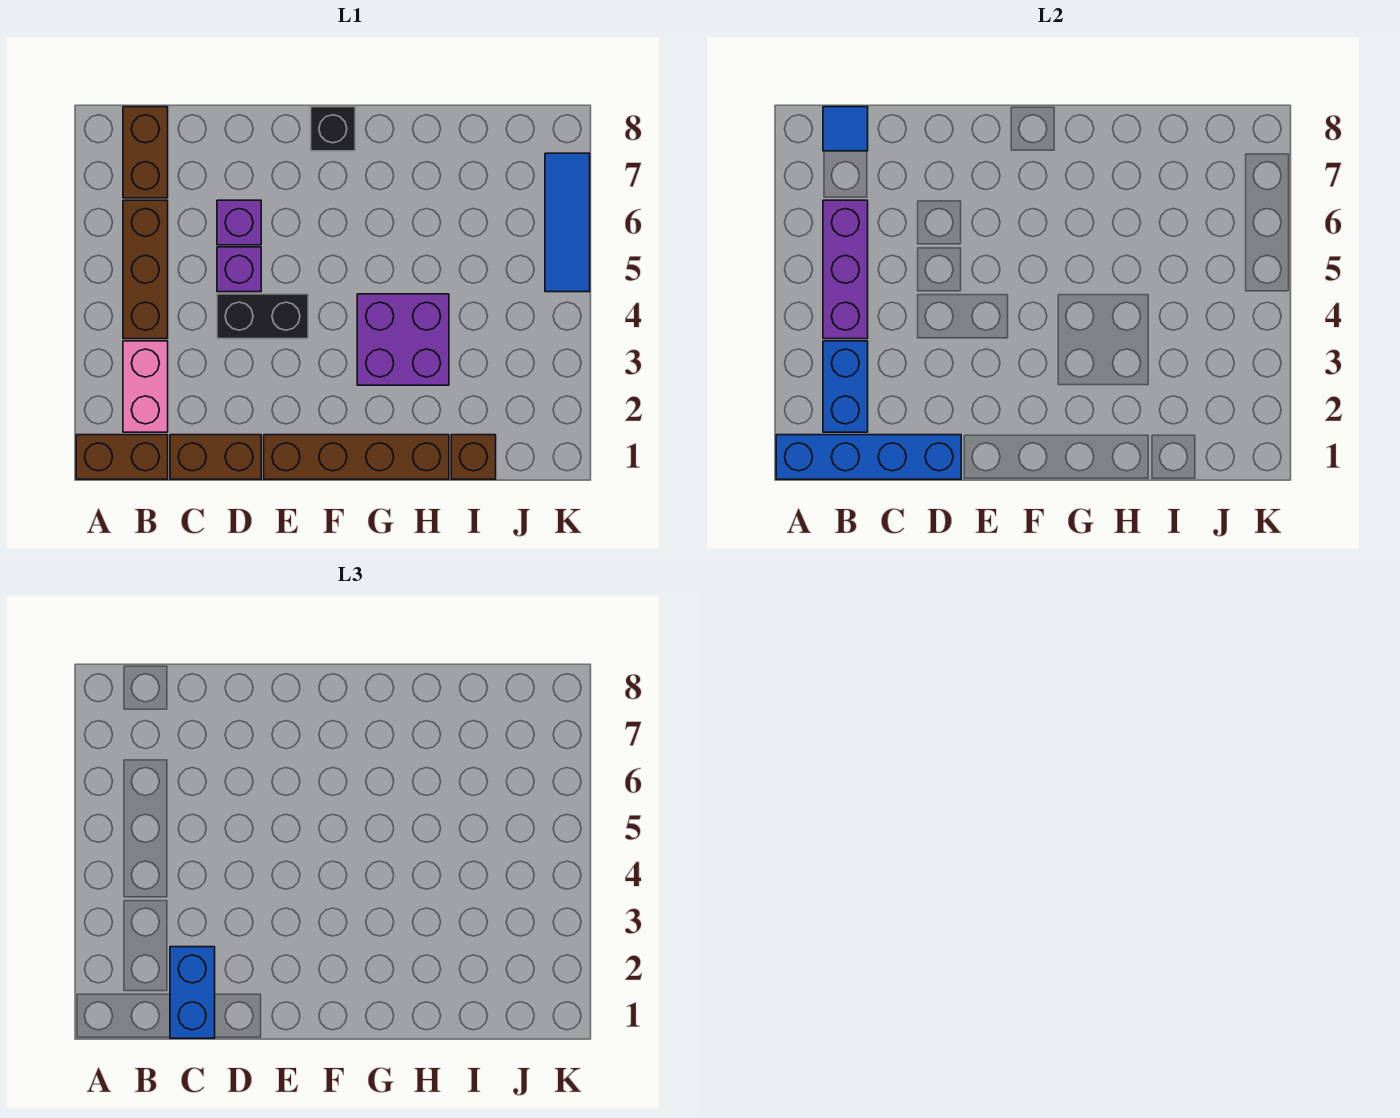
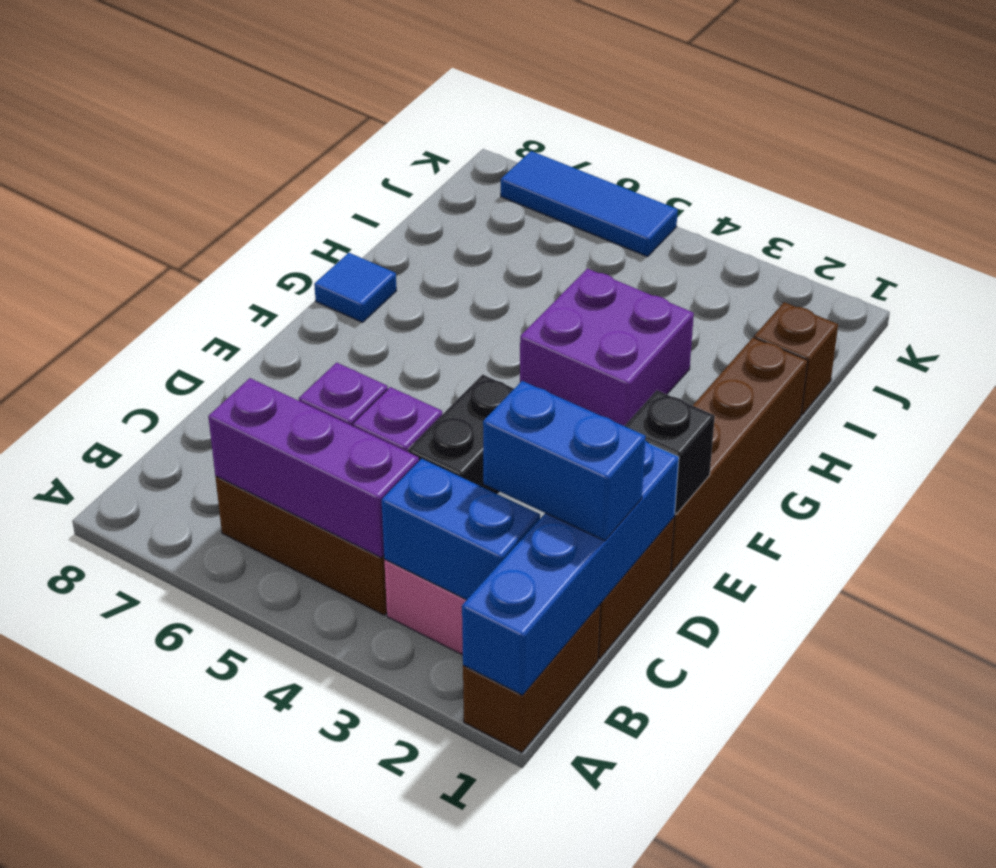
brown brick B7:B8 level 1 -> none
blue tile B8 level 2 -> blue tile G8 level 1
black brick F8 level 1 -> black brick E1 level 2

